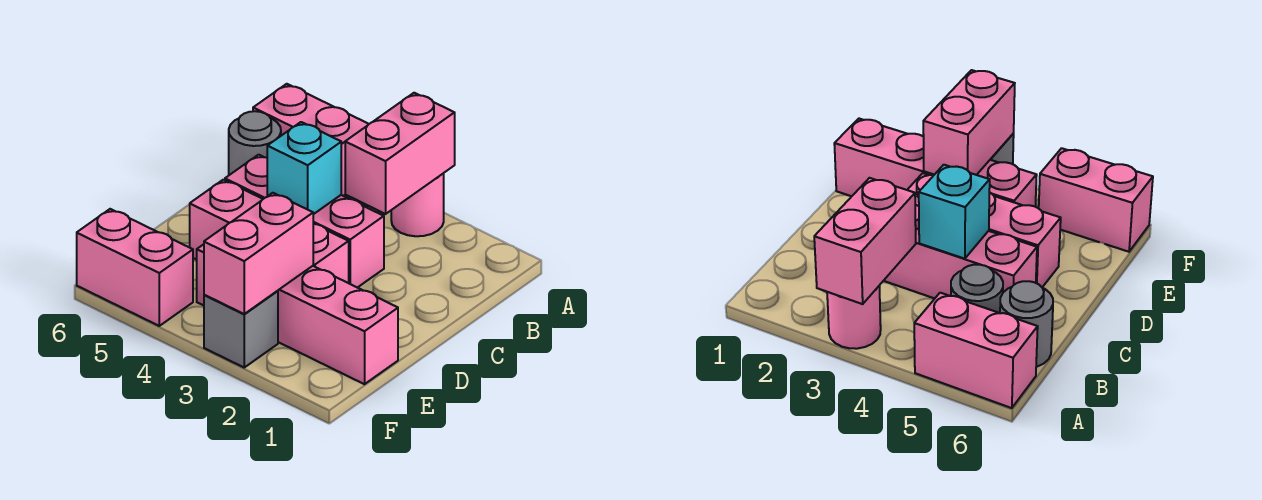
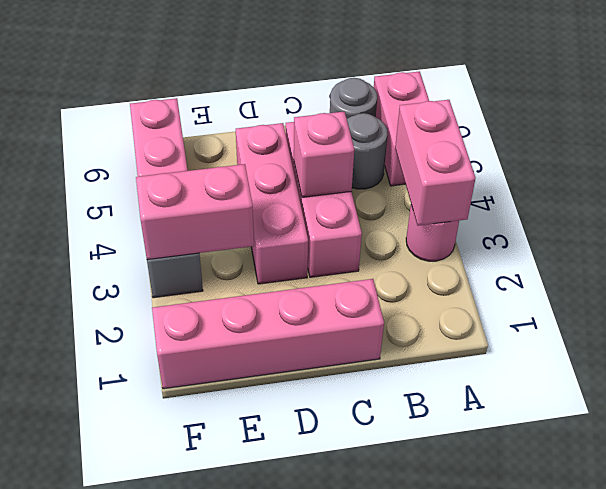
pink brick A3:B3 level 2 -> pink brick A3:A4 level 2
cyan brick C4 level 2 -> pink brick C4 level 2
pink brick E1:E4 level 1 -> pink brick C1:F1 level 1

